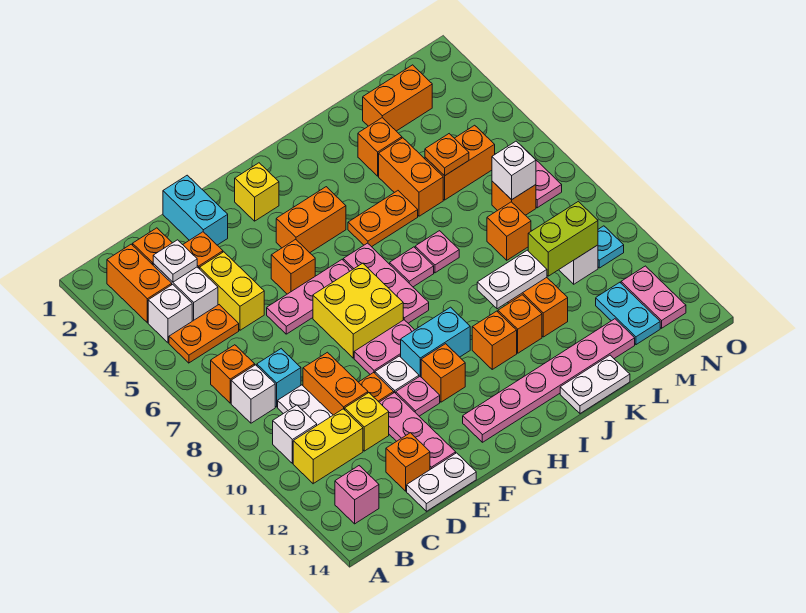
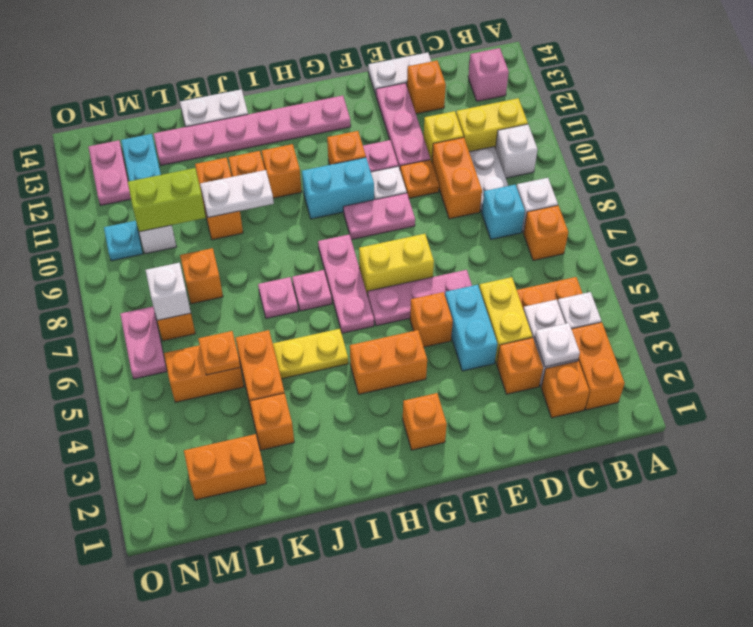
cyan brick E1:E2 level 1 -> cyan brick E4:E5 level 1
yellow brick F7:G8 level 1 -> yellow brick F7:G7 level 1
yellow brick G2 level 1 -> orange brick G2 level 1
orange plate I5:J5 level 1 -> yellow plate I5:J5 level 1

